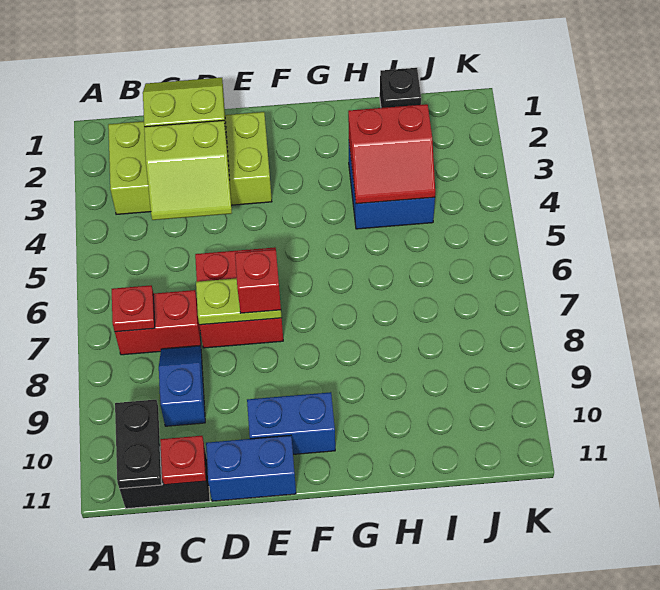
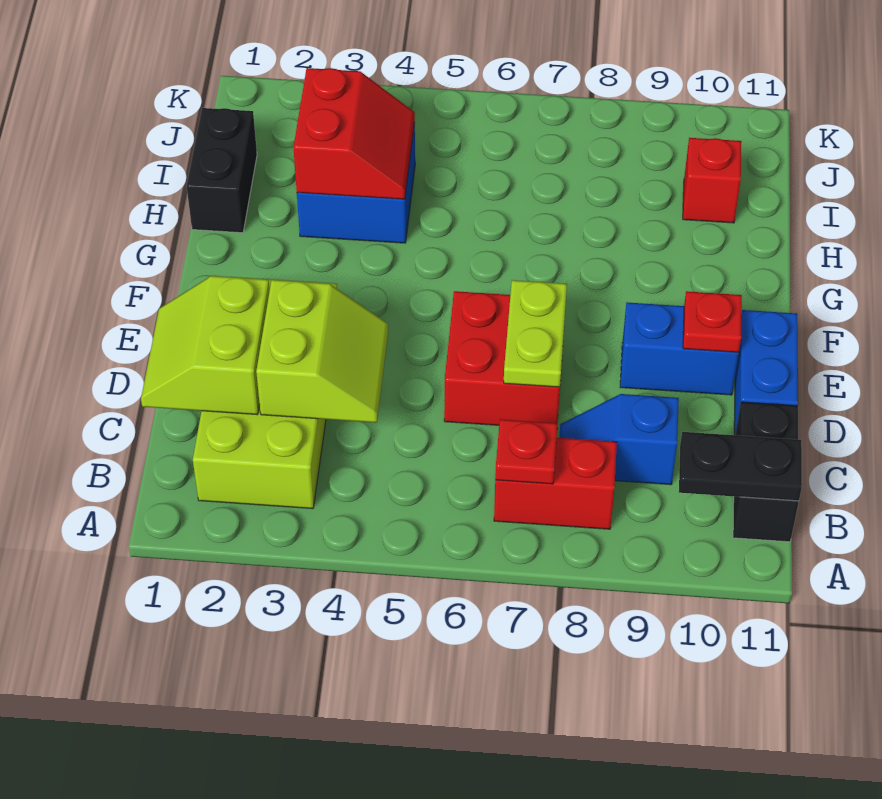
red brick B7:C7 level 1 -> red brick B7:B8 level 1
red plate C11 level 2 -> red plate E10 level 2
red brick E7 level 3 -> red brick I10 level 1
blue brick E10:F10 level 1 -> blue brick E9:E10 level 1
black brick I1 level 1 -> black brick H1:I1 level 1

